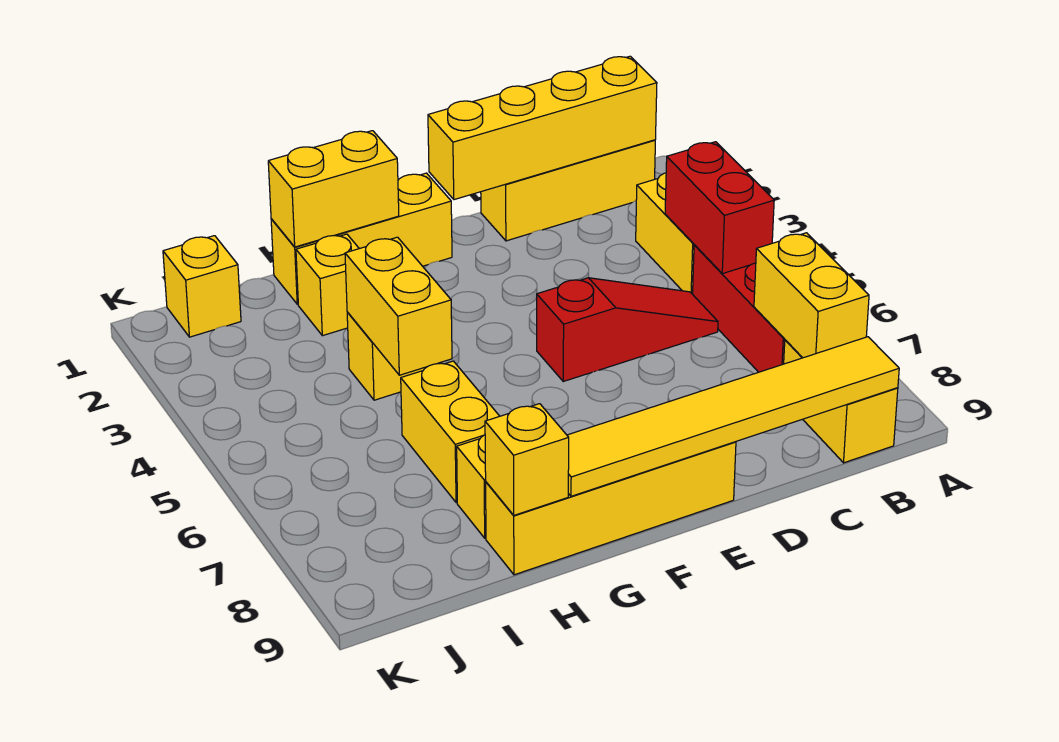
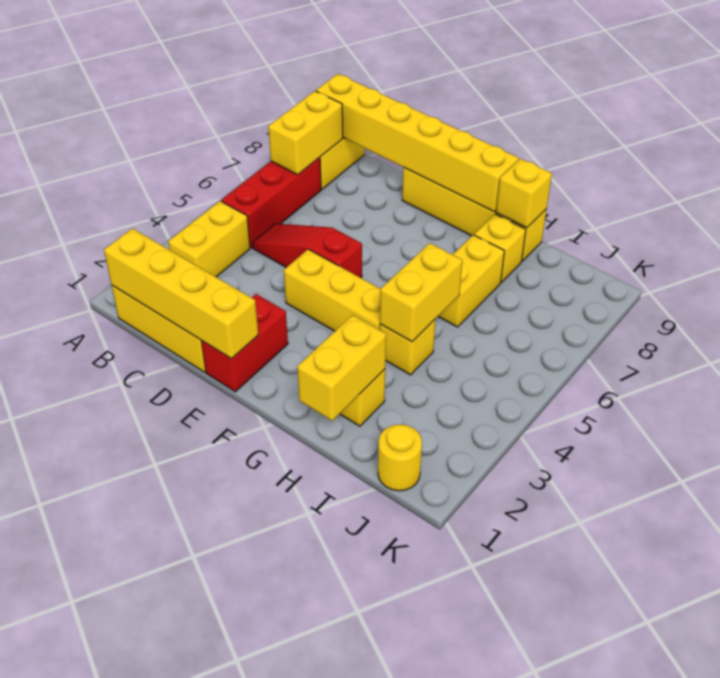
red brick B4:B5 level 2 -> red brick E1:E2 level 1
yellow tile B9:G9 level 2 -> yellow brick B9:G9 level 2
yellow brick F1:H1 level 1 -> yellow brick E4:G4 level 1
yellow brick G1:H1 level 2 -> yellow brick H1:H2 level 2
yellow brick J1 level 1 -> yellow round brick J1 level 1

